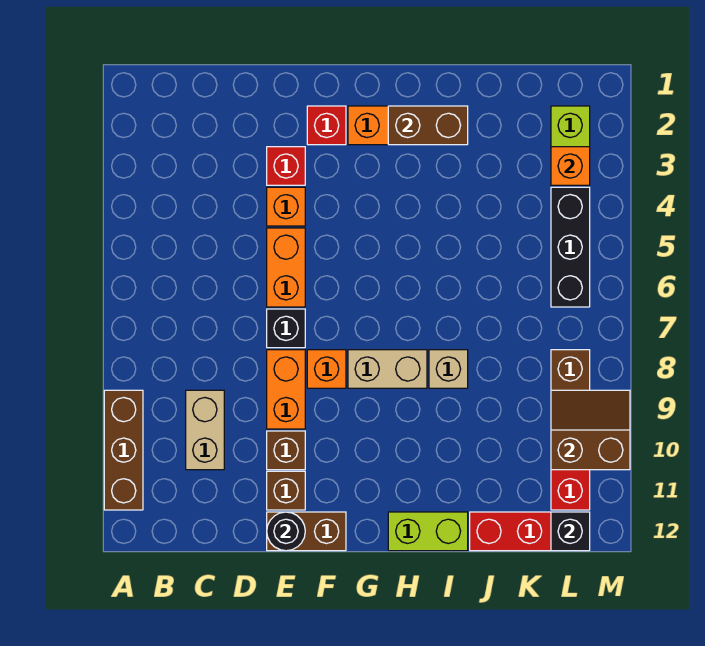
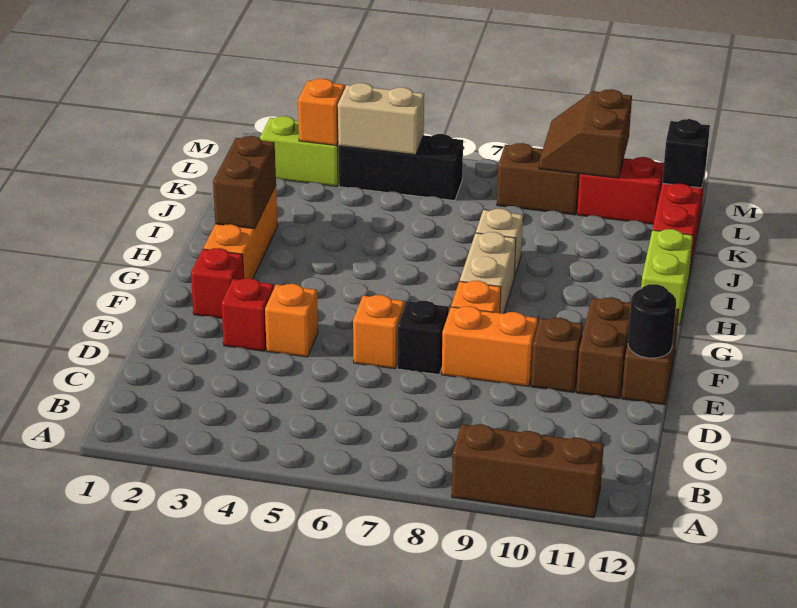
tan brick C9:C10 level 1 -> tan brick L4:L5 level 2
orange brick E5:E6 level 1 -> orange brick E6 level 1
brown brick E11 level 1 -> brown brick E11:F11 level 1

